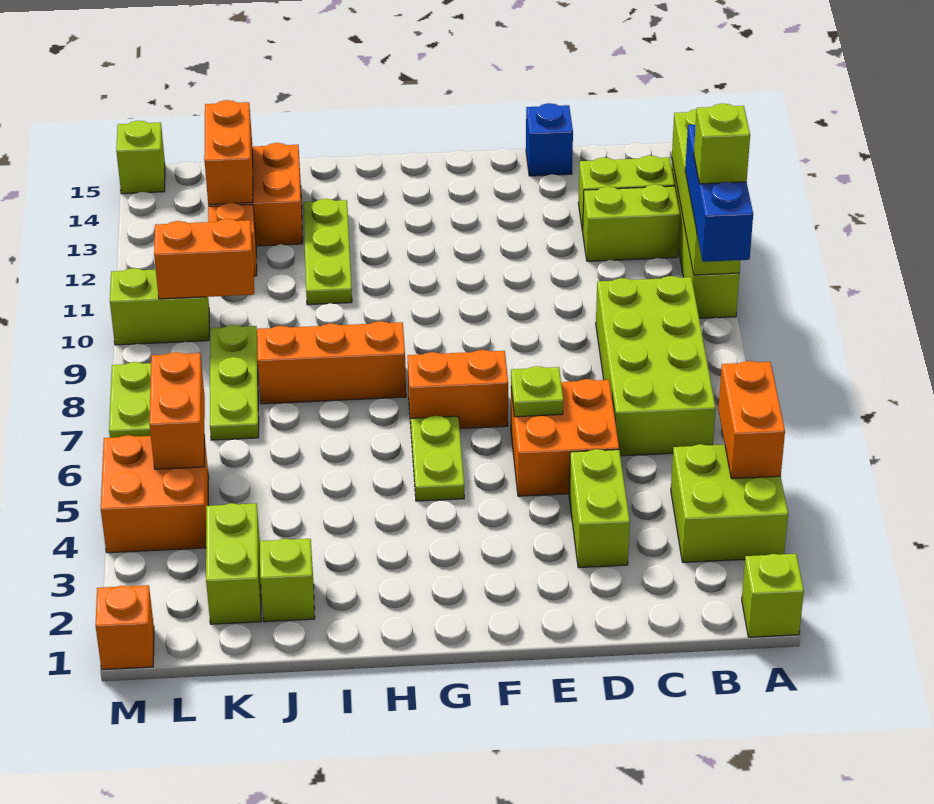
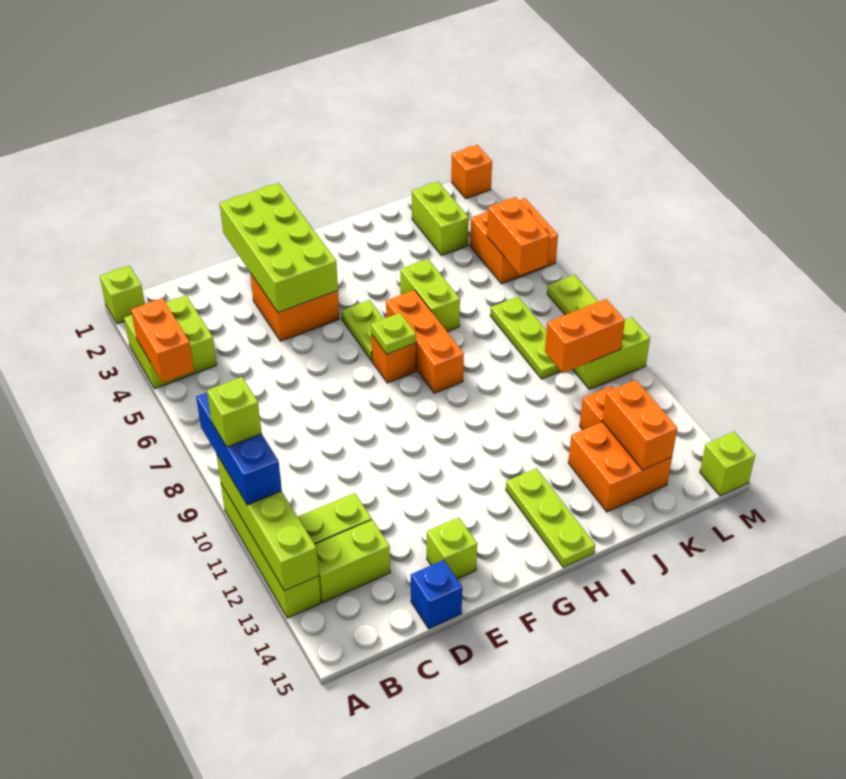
lime brick B6:C9 level 1 -> lime brick E1:F4 level 2
lime brick D3:D4 level 1 -> lime brick I5:I6 level 1
orange brick D5:E6 level 1 -> orange brick E3:F4 level 1
lime plate E6 level 2 -> lime plate G7 level 2
orange brick F7:G7 level 1 -> orange brick G7 level 1
orange brick H8:J8 level 1 -> orange brick H6:H8 level 1
lime plate I11:I13 level 1 -> lime plate H13:H15 level 1
lime brick J2 level 1 -> lime brick E14 level 1

